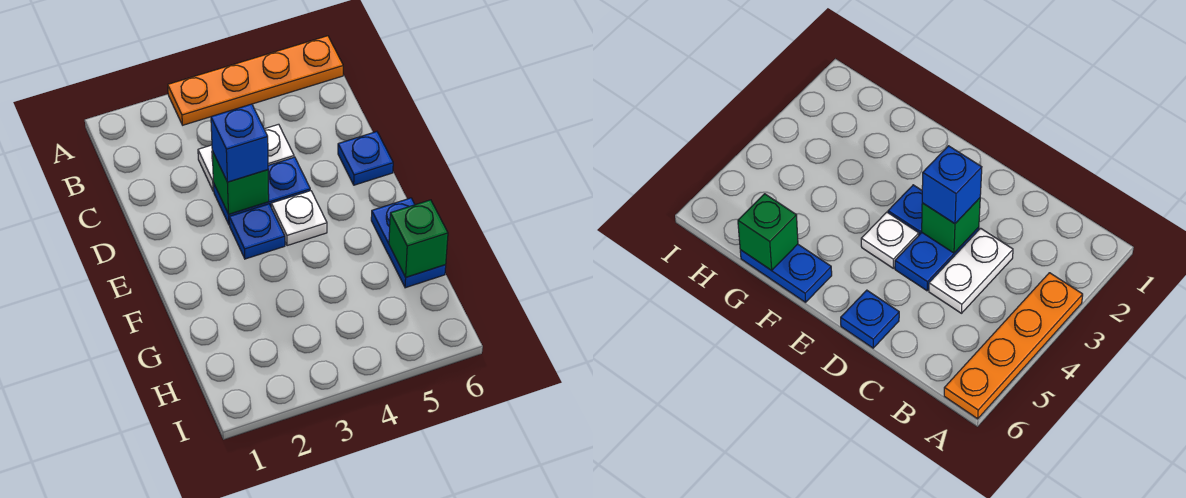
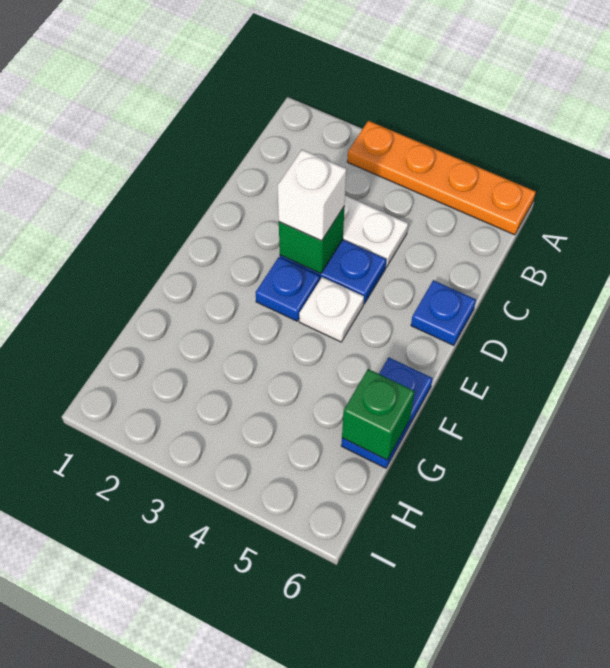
blue brick D3 level 3 -> white brick D3 level 3

